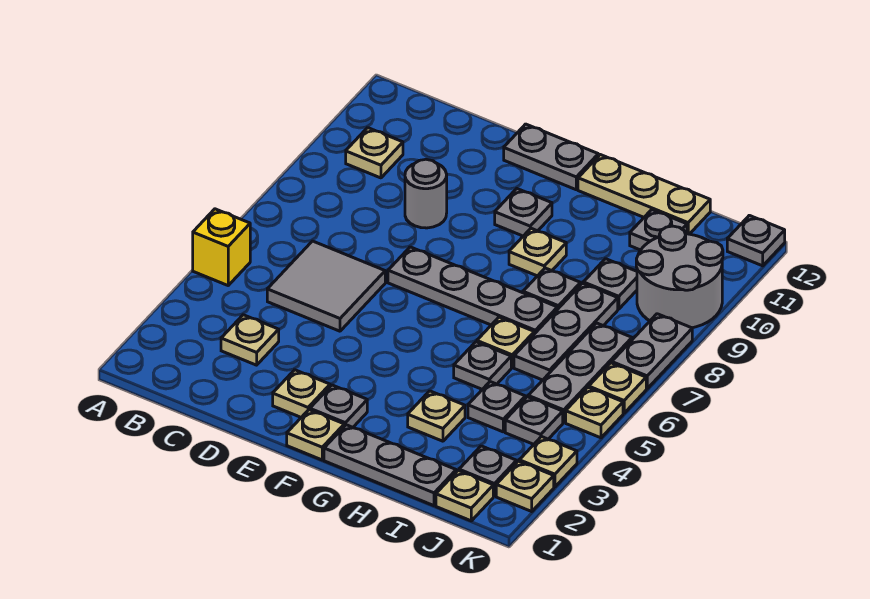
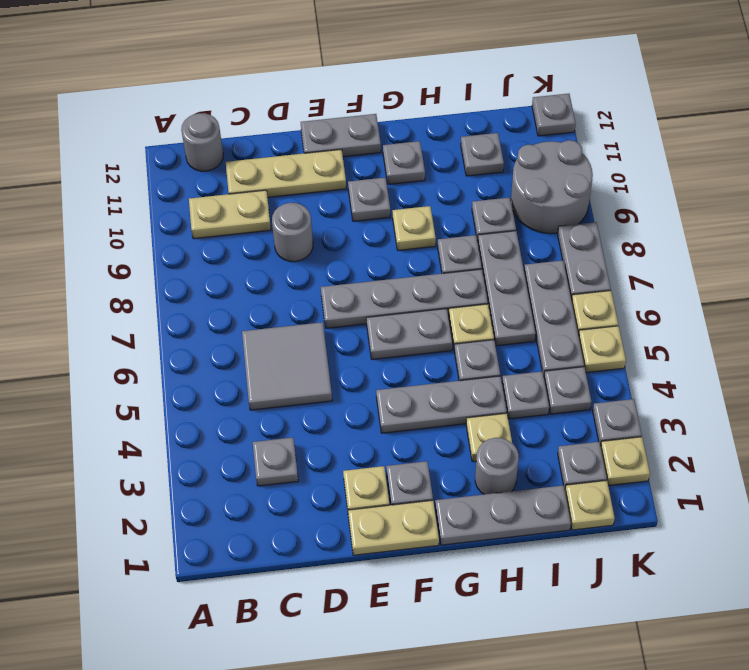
yellow brick A5 level 1 -> none
tan plate B10 level 1 -> tan plate B10:C10 level 1
none -> grey round brick B12 level 1
tan plate C3 level 1 -> grey plate C3 level 1
tan plate F1 level 1 -> tan plate E1:F1 level 1
none -> grey plate F4:H4 level 1
none -> grey plate F6:G6 level 1
none -> grey plate G11 level 1
tan plate G12:I12 level 1 -> tan plate C11:E11 level 1
none -> grey round brick H2 level 1
tan plate K3 level 1 -> grey plate K3 level 1

